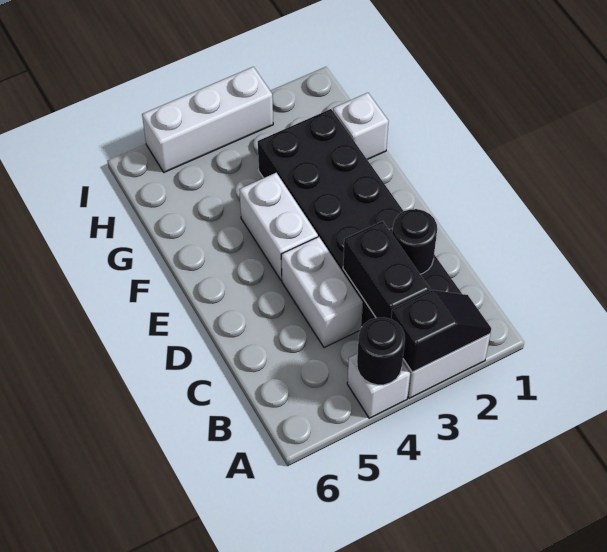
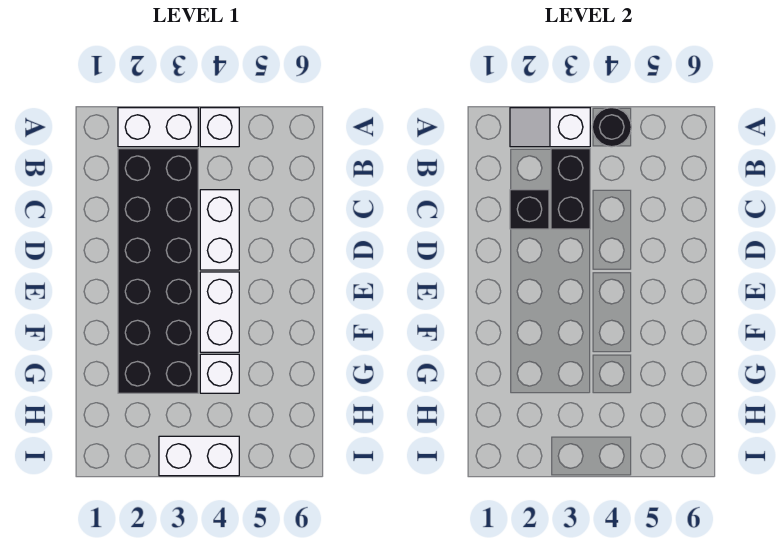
black slope A2:A3 level 2 top 3 -> white slope A2:A3 level 2 top 3
black round brick C2 level 2 -> black brick C2 level 2
white brick G1 level 1 -> white brick G4 level 1
white brick I3:I5 level 1 -> white brick I3:I4 level 1

